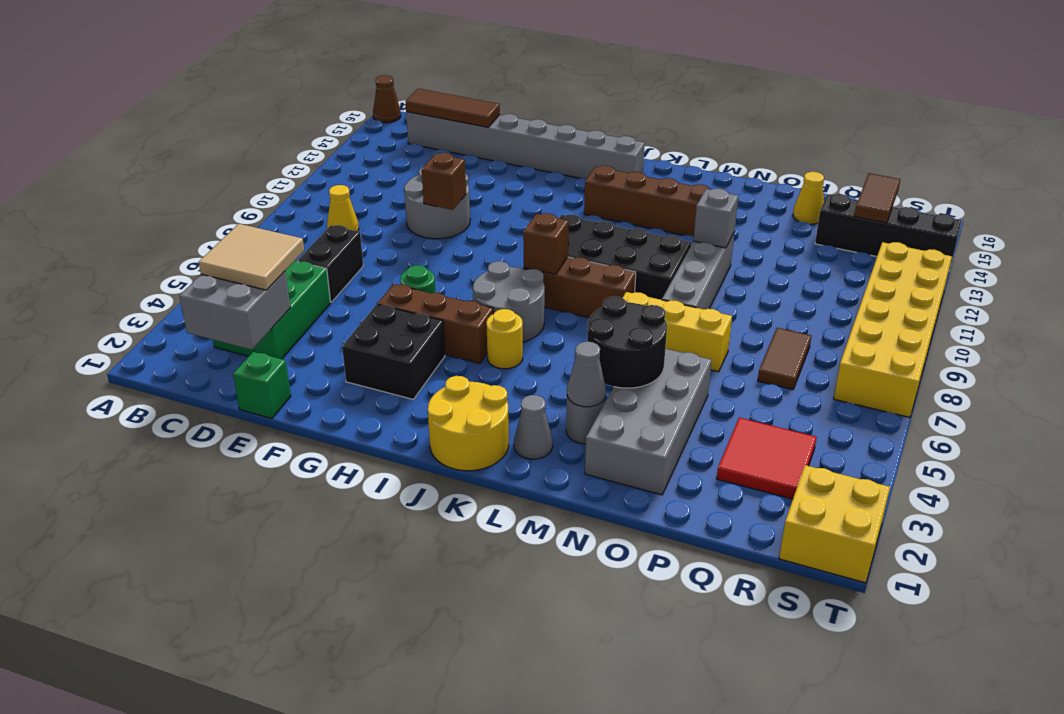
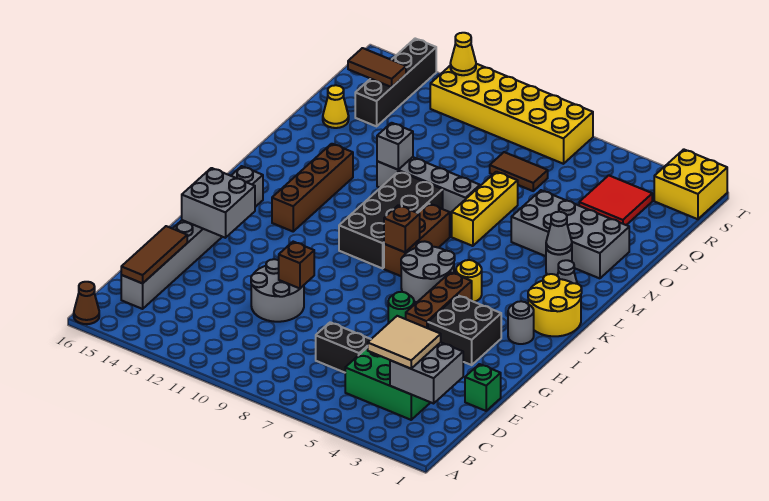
yellow cone C9 level 1 -> yellow cone T12 level 2
none -> grey brick G14:H15 level 2
none -> grey round brick I2 level 1
black round brick M4:N5 level 2 -> none

